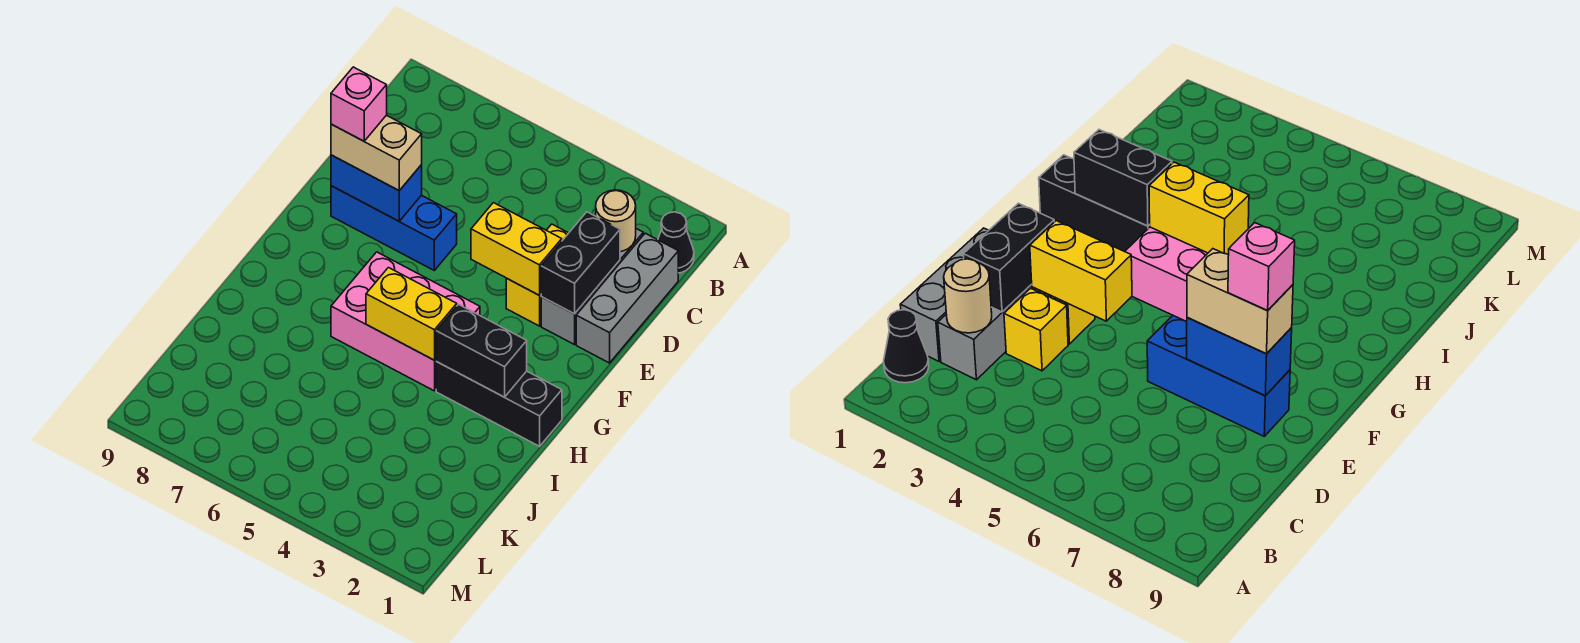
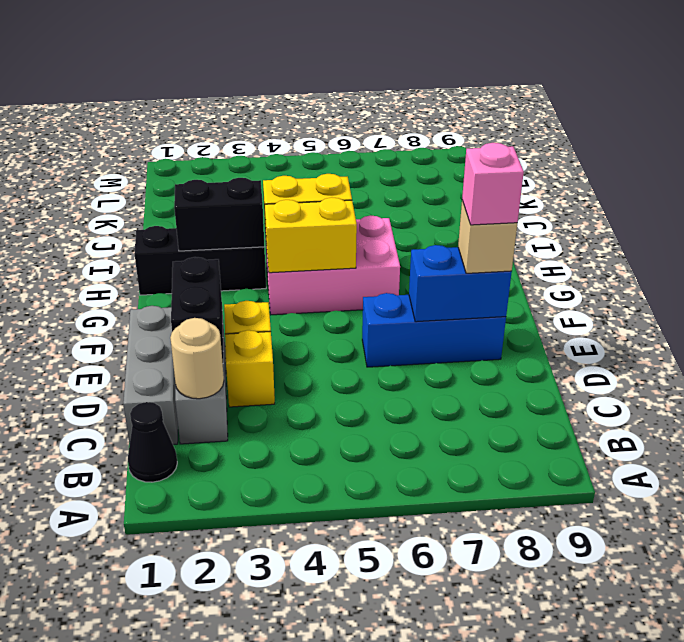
yellow brick E3:E4 level 2 -> yellow brick G4:G5 level 2
tan brick E7:E8 level 3 -> tan brick E8 level 3

